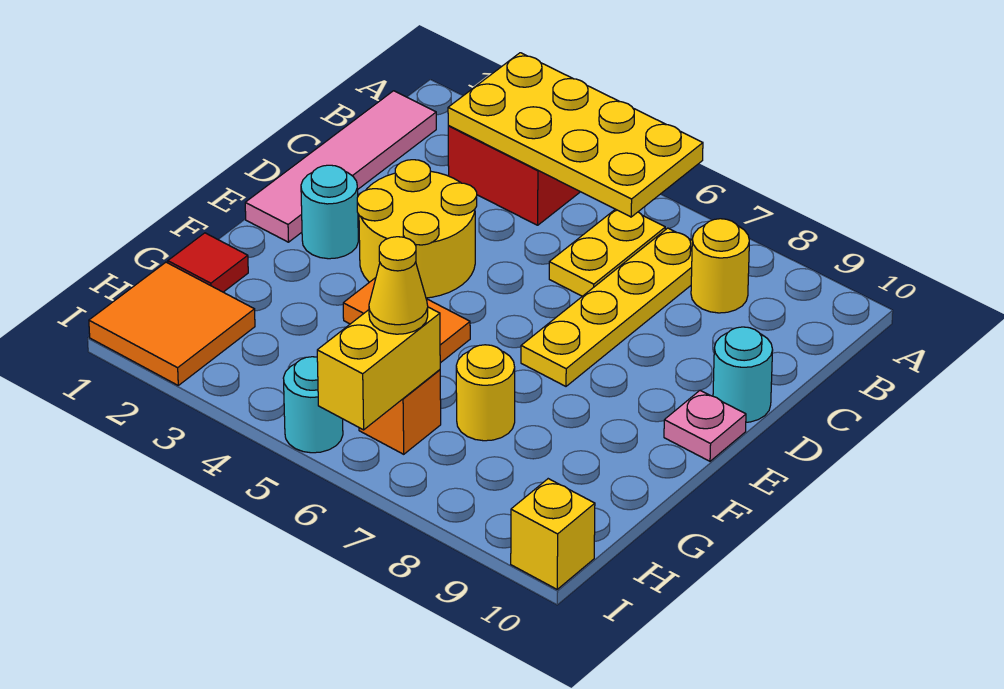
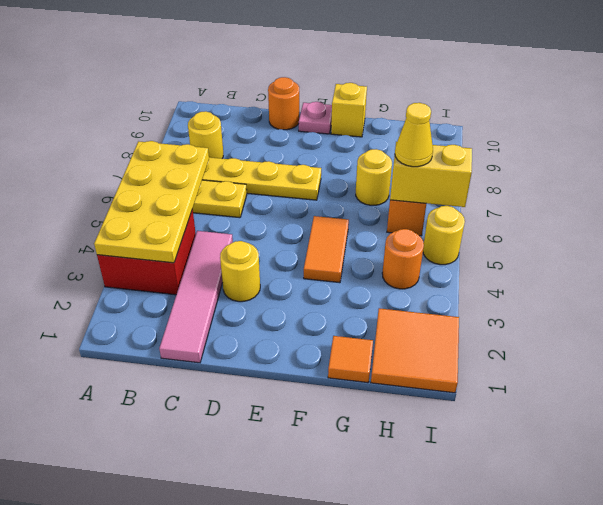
pink tile B1:E1 level 1 -> pink tile C1:C4 level 1
yellow round brick D3:E4 level 1 -> yellow round brick D3 level 1
cyan round brick D10 level 1 -> orange round brick D10 level 1
cyan round brick E2 level 1 -> none
red tile G1 level 1 -> orange tile G1 level 1
none -> orange round brick H4 level 1
cyan round brick I5 level 1 -> yellow round brick I5 level 1
yellow brick I10 level 1 -> yellow brick F10 level 1

